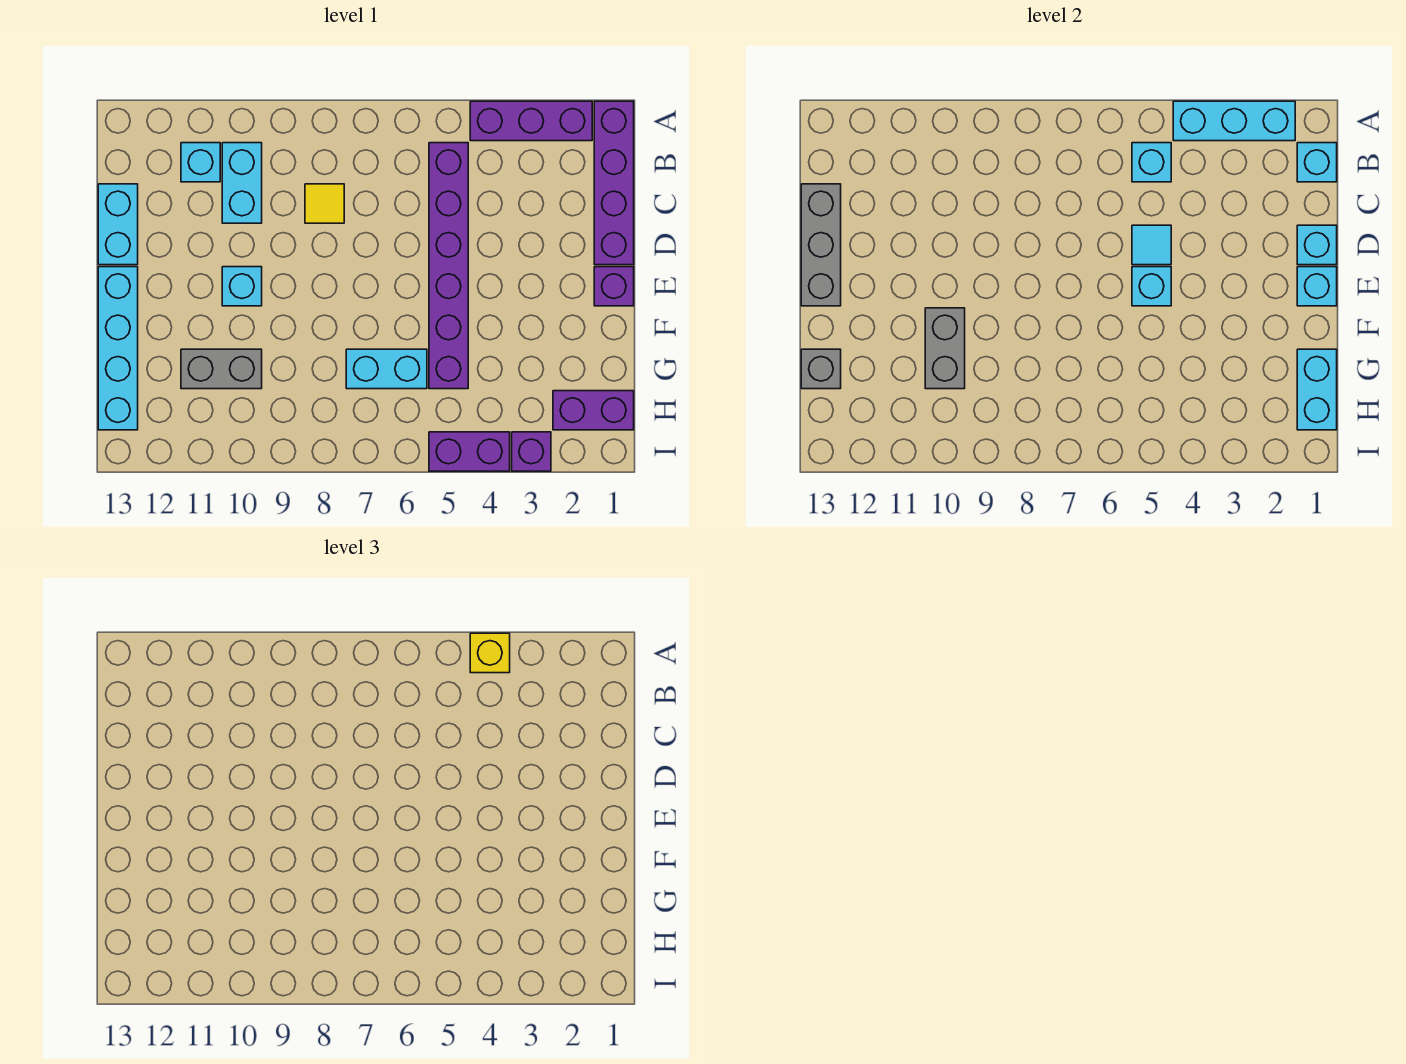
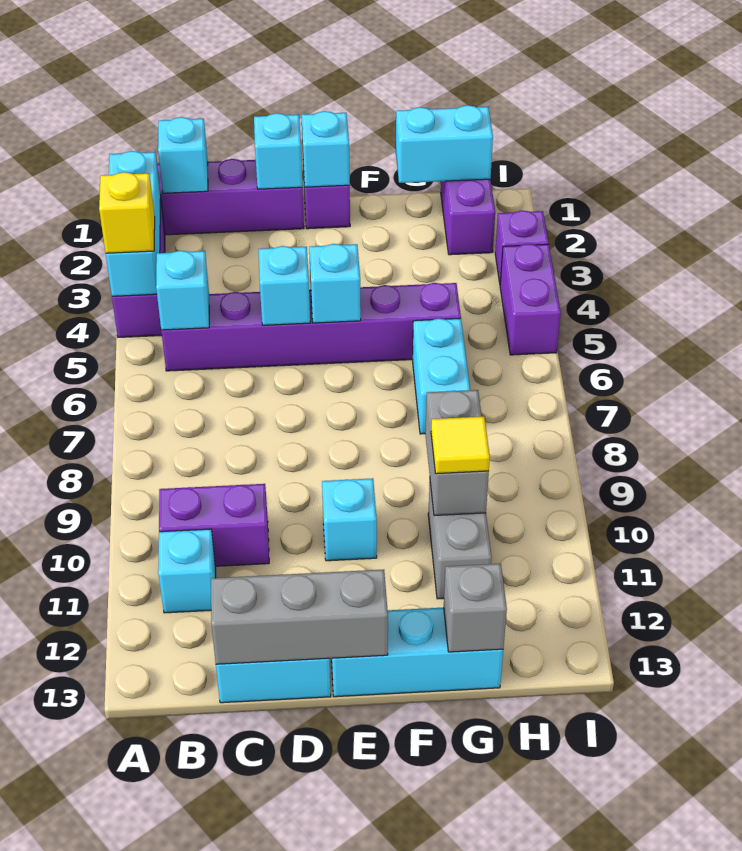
cyan brick B10:C10 level 1 -> purple brick B10:C10 level 1
yellow tile C8 level 1 -> yellow tile G10 level 3
cyan tile D5 level 2 -> cyan brick D5 level 2
cyan brick E13:H13 level 1 -> cyan brick E13:G13 level 1
grey brick F10:G10 level 2 -> grey brick G9:G10 level 2

